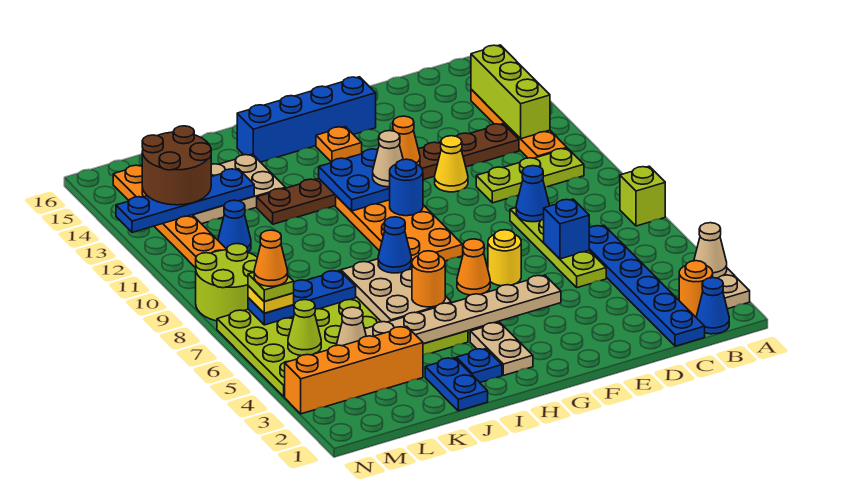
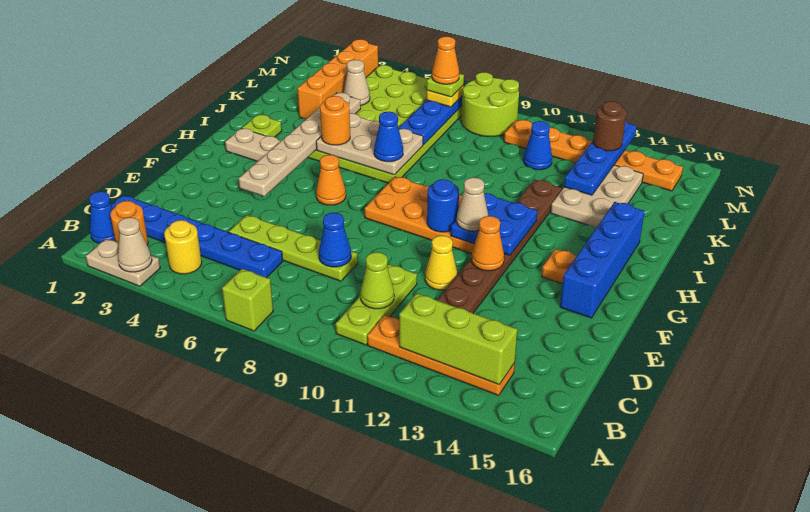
blue brick D6 level 2 -> none
yellow round brick F6 level 1 -> yellow round brick B4 level 1
blue plate I2 level 1 -> lime plate I2 level 1
blue plate J1:J2 level 1 -> none
brown round brick L13:M14 level 3 -> brown round brick M13 level 3
lime cone M5 level 2 -> lime cone C10 level 2

